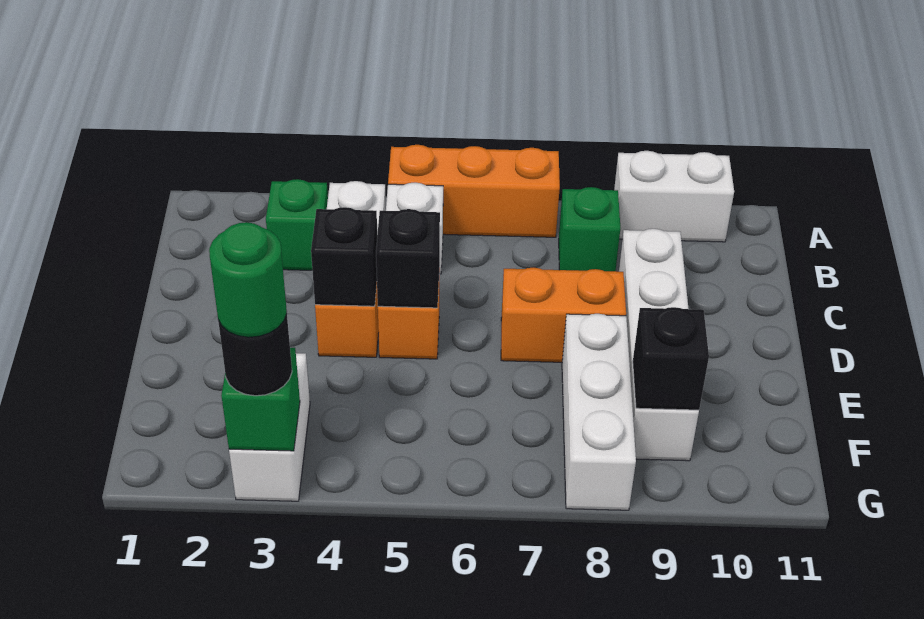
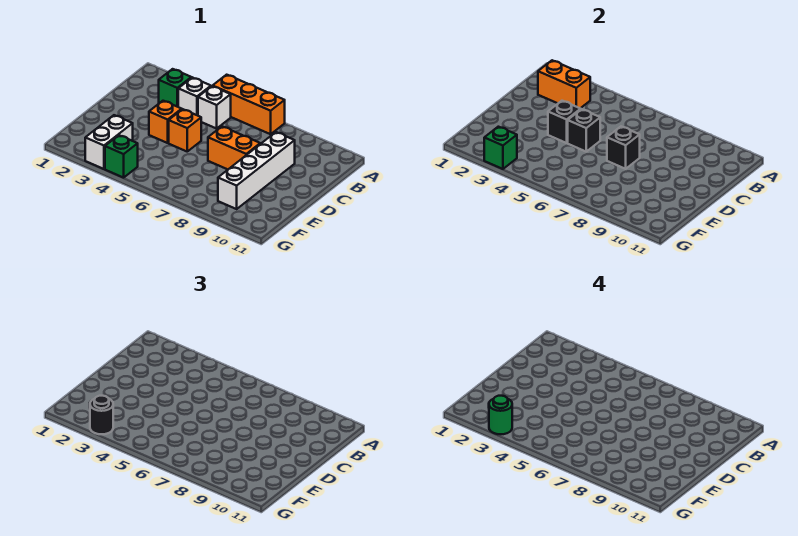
white brick A9:A10 level 1 -> none
none -> orange brick B2:B3 level 2
green brick B8 level 1 -> green brick G4 level 1
white brick E8:G8 level 1 -> none
black brick F9 level 2 -> black brick D7 level 2

